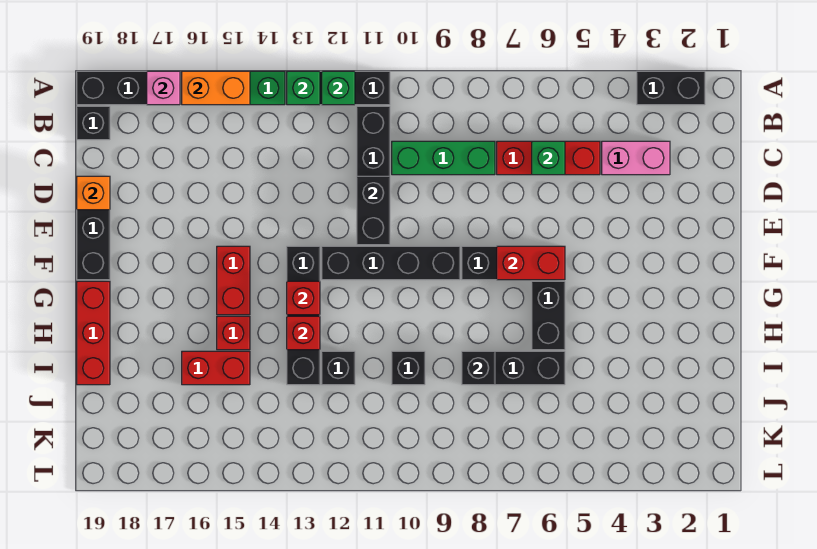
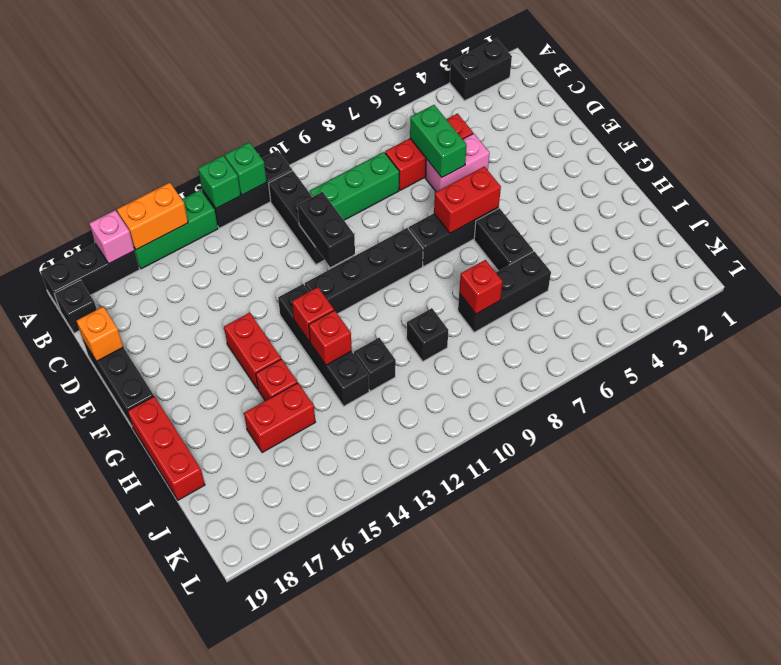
pink brick C3:C4 level 1 -> pink brick D5:D6 level 1
green brick C6 level 2 -> green brick C6:D6 level 2
black brick I8 level 2 -> red brick I8 level 2

